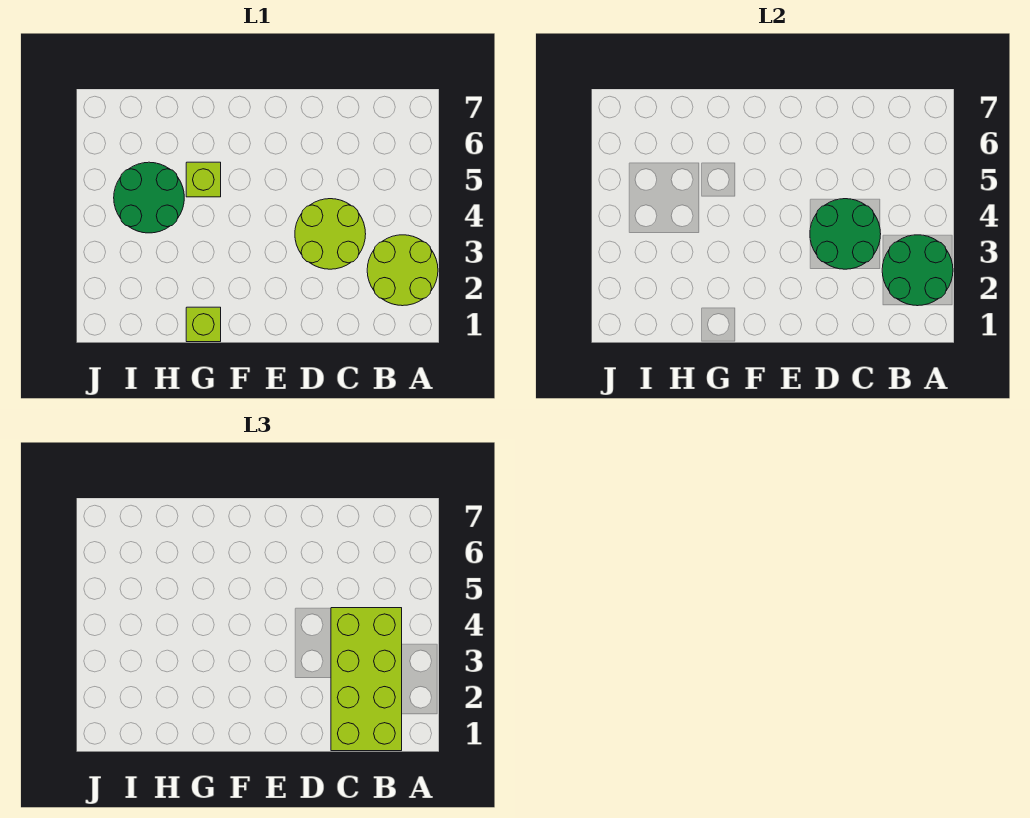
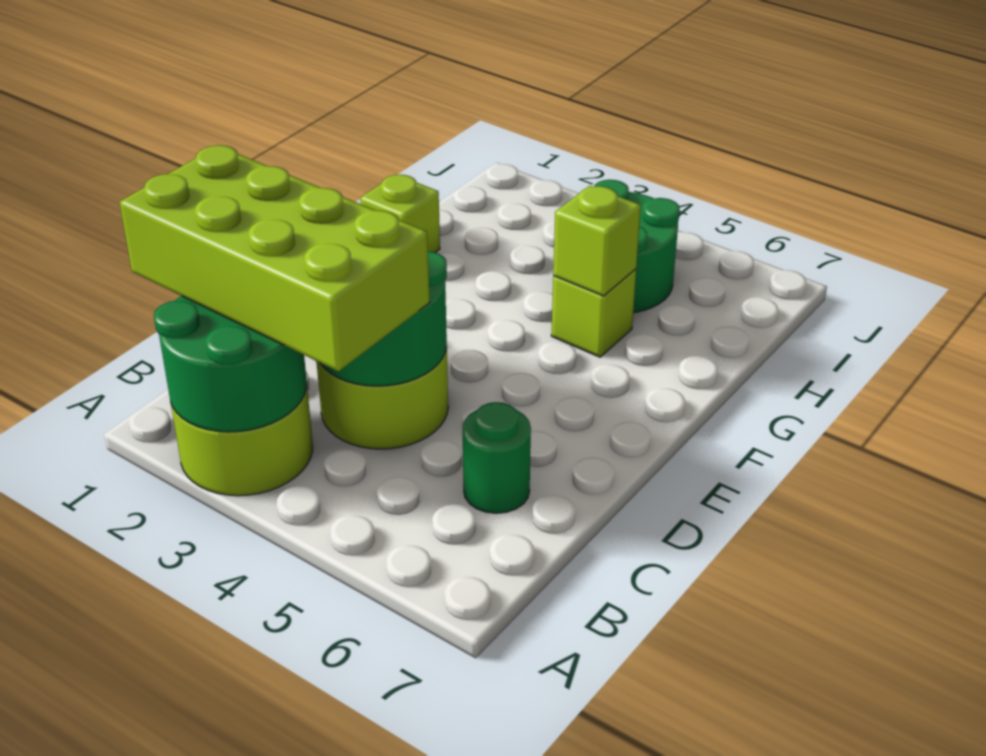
none -> green round brick C6 level 1
none -> lime brick G5 level 2

